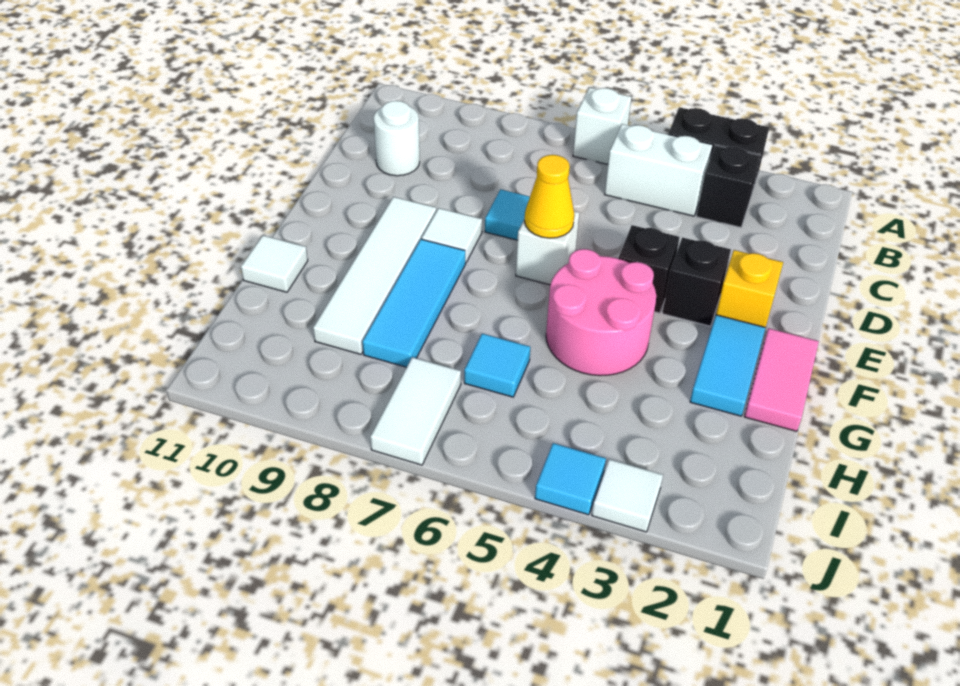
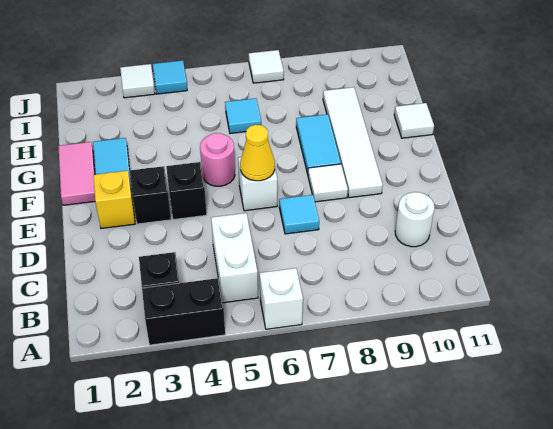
white brick B4:B5 level 1 -> white brick B5:C5 level 1
pink round brick F4:G5 level 1 -> pink round brick F5 level 1
cyan tile F8:H8 level 1 -> cyan tile F8:G8 level 1
white tile I7:J7 level 1 -> white tile J7 level 1

